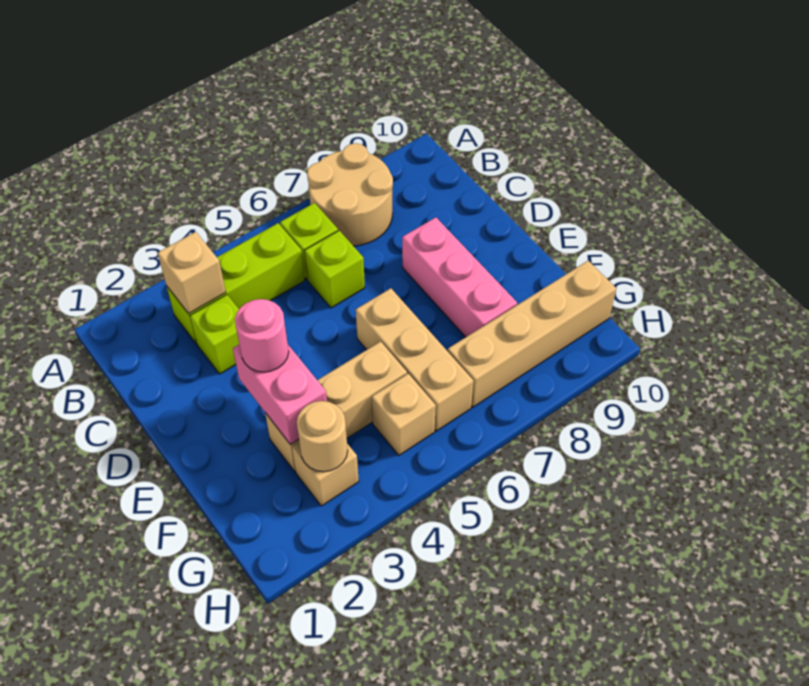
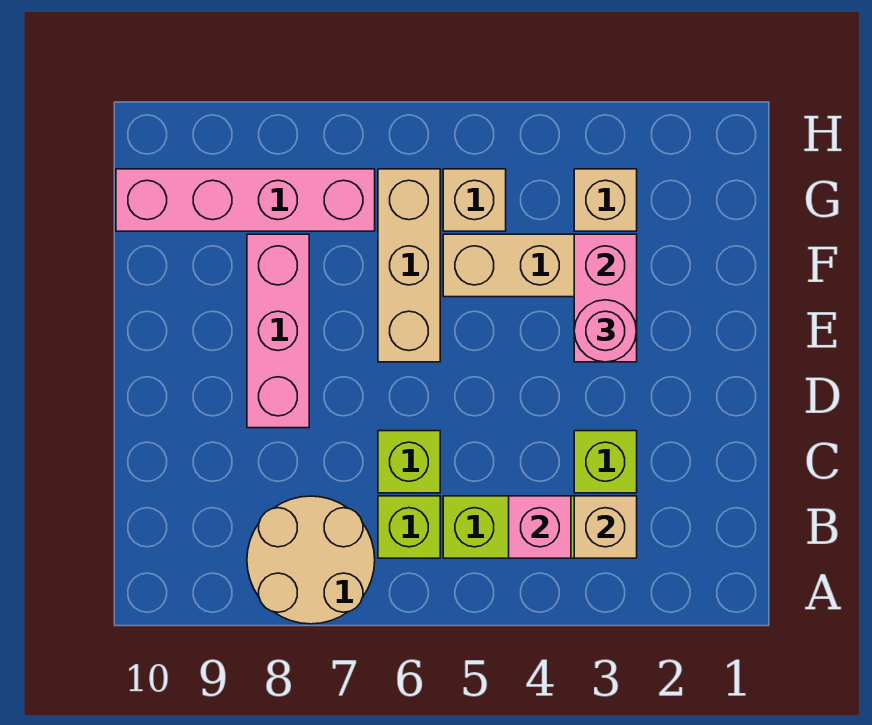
none -> pink brick B4 level 2
tan round brick G3 level 2 -> none
tan brick G7:G10 level 1 -> pink brick G7:G10 level 1

